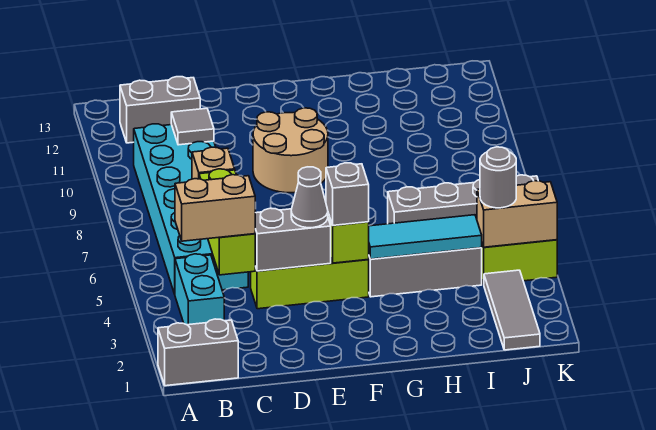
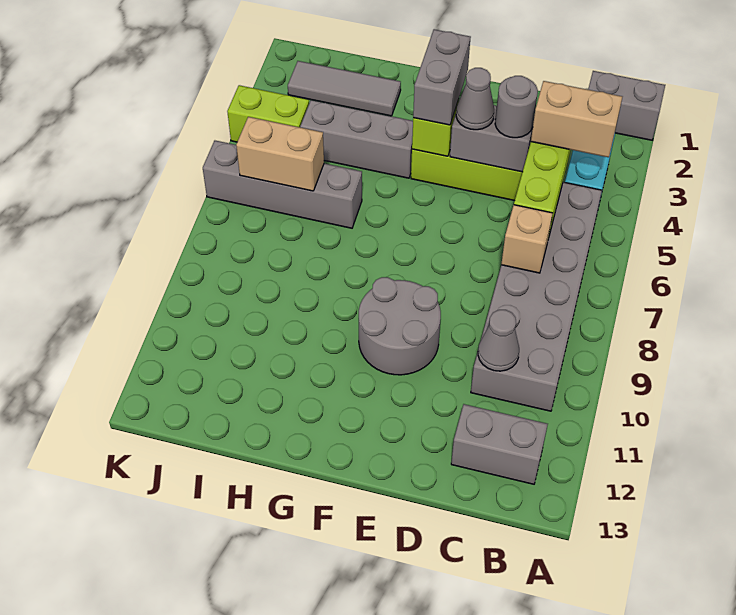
cyan brick B5:C10 level 1 -> grey brick B5:C10 level 1
grey tile C10 level 2 -> grey cone C10 level 2
tan round brick E9:F10 level 1 -> grey round brick E9:F10 level 1
grey brick F4 level 3 -> grey brick F3:F4 level 3
cyan tile G4:I4 level 2 -> none
grey tile J1:J3 level 1 -> grey tile H2:J2 level 1
tan brick J4:K4 level 2 -> tan brick I6:J6 level 2
grey round brick J4 level 3 -> grey round brick D4 level 3

